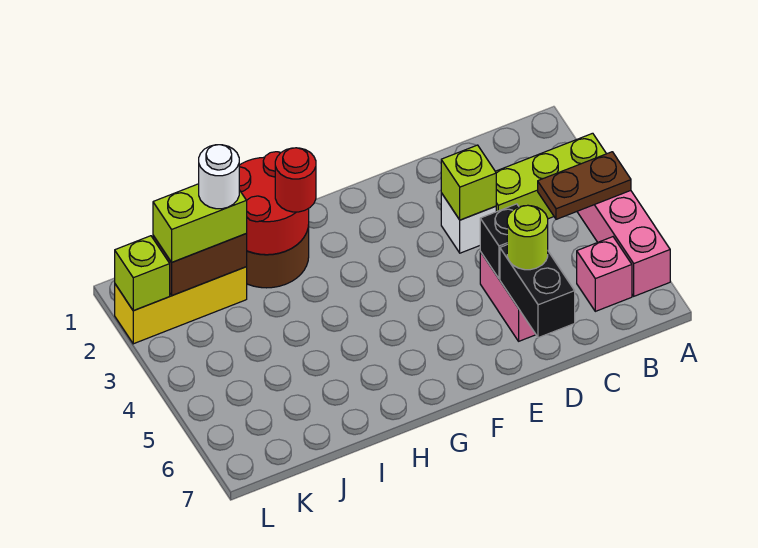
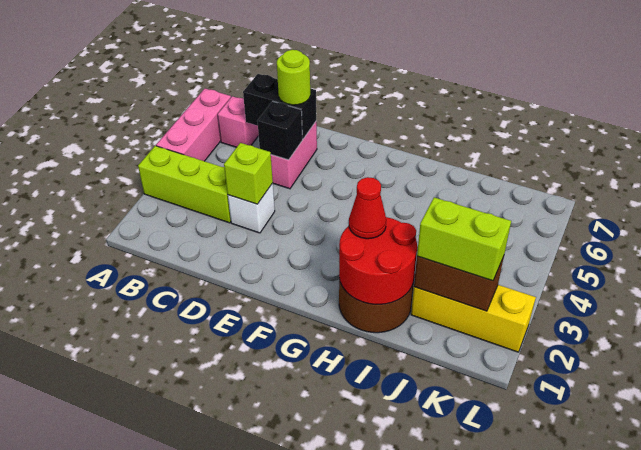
brown plate A4:B4 level 2 -> none
black brick D6:D7 level 2 -> black brick C6:D6 level 2
red round brick H2 level 3 -> red cone H2 level 3
white round brick J2 level 4 -> none
lime brick L2 level 2 -> none

